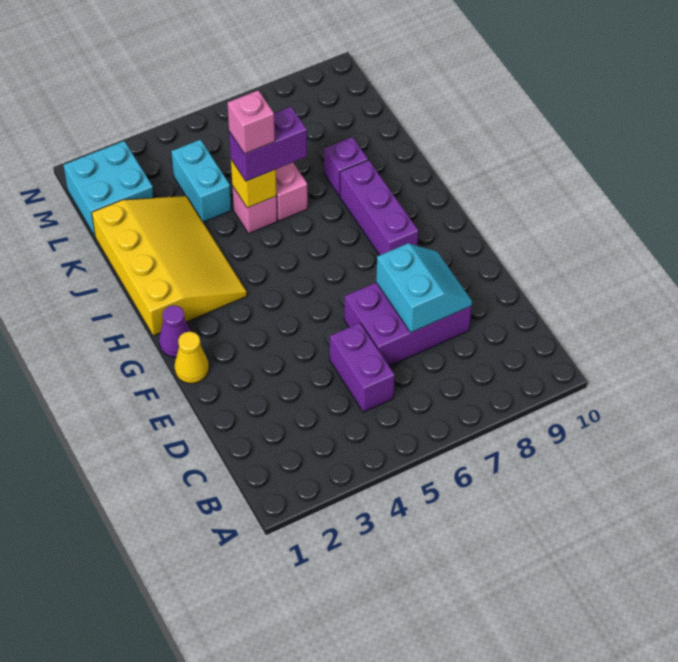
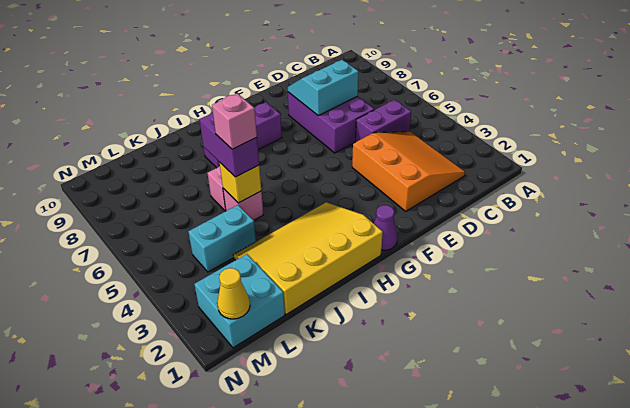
none -> orange slope C2:E4 level 1 top E
yellow cone F1 level 1 -> yellow cone M1 level 2
purple brick J8 level 1 -> none

